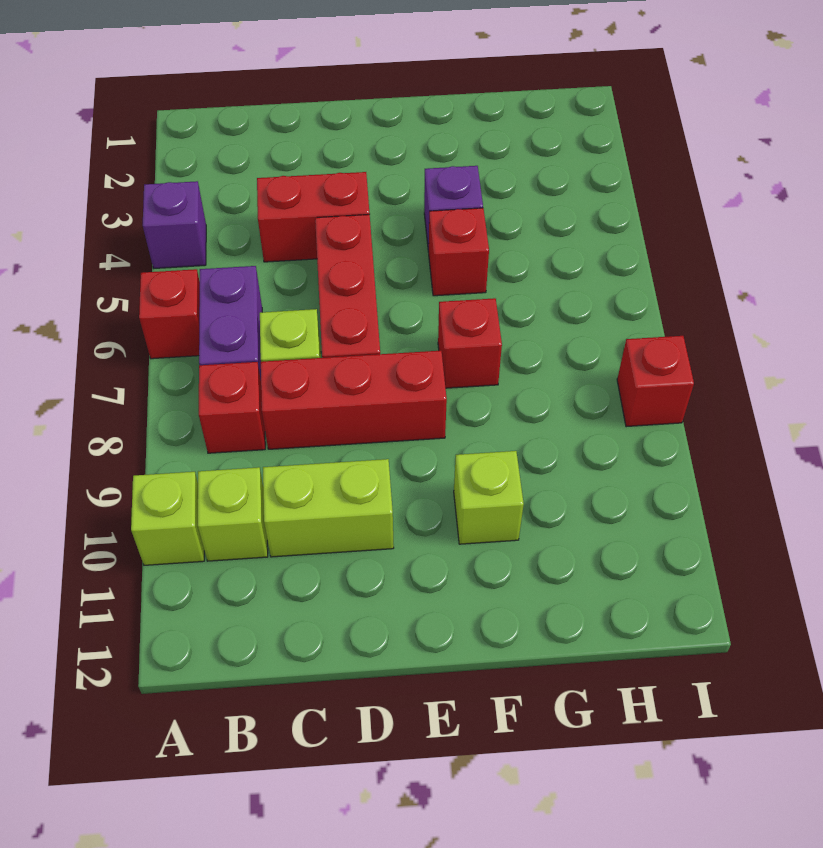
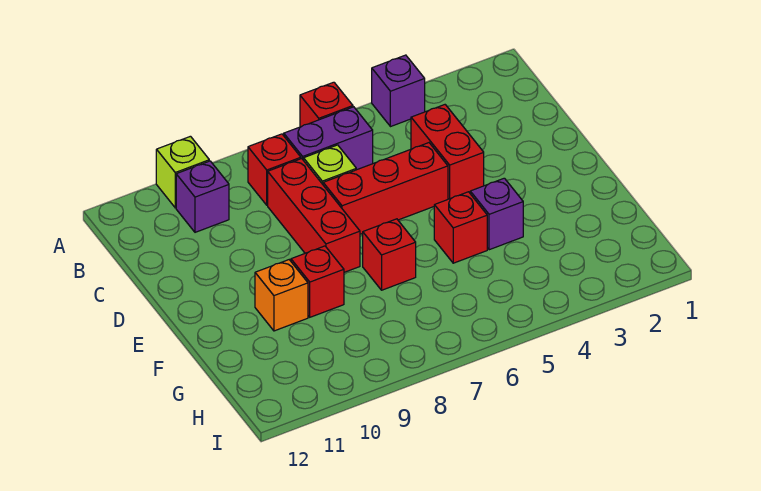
lime brick B10 level 1 -> purple brick B10 level 1
lime brick C10:D10 level 1 -> none
lime brick F10 level 1 -> orange brick F10 level 1
red brick I8 level 1 -> red brick F9 level 1

